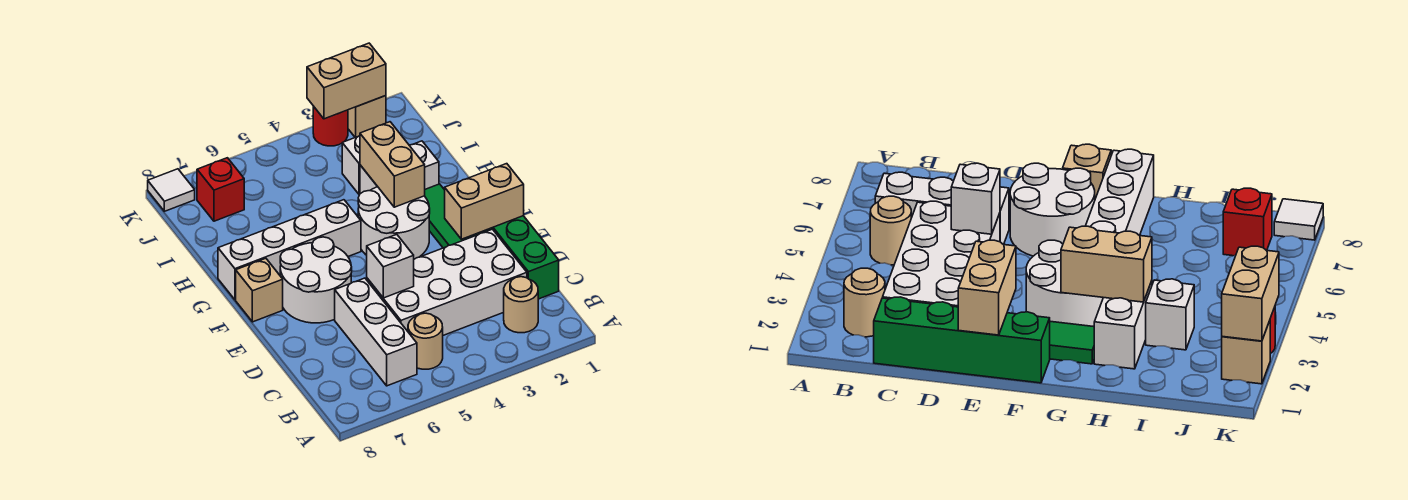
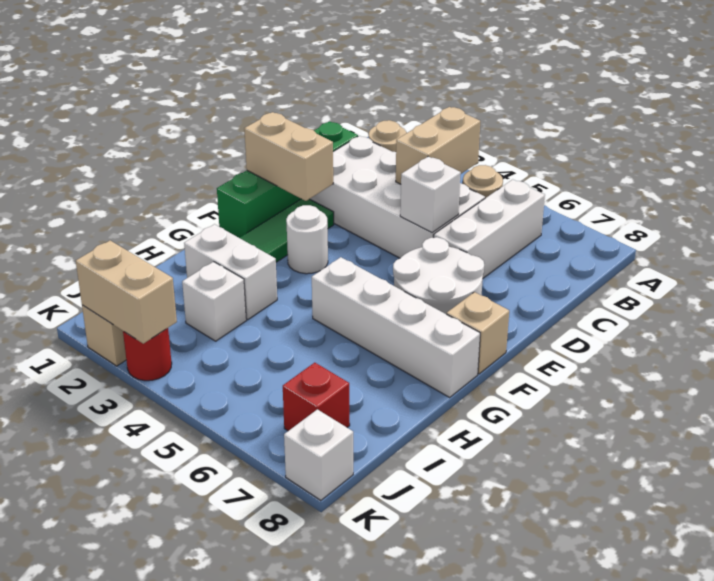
white round brick F3:G4 level 1 -> white round brick F3 level 1
tan brick G3:H3 level 2 -> tan brick B4:C4 level 2
white tile K8 level 1 -> white brick K8 level 1

